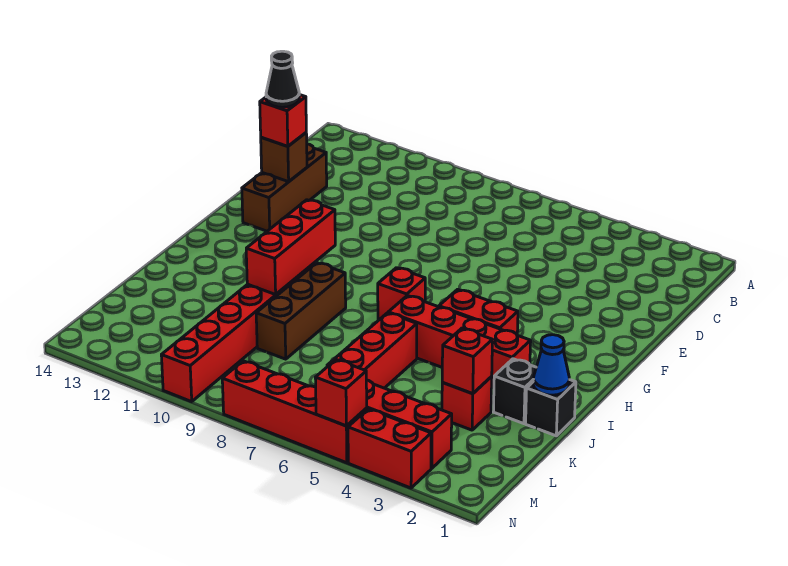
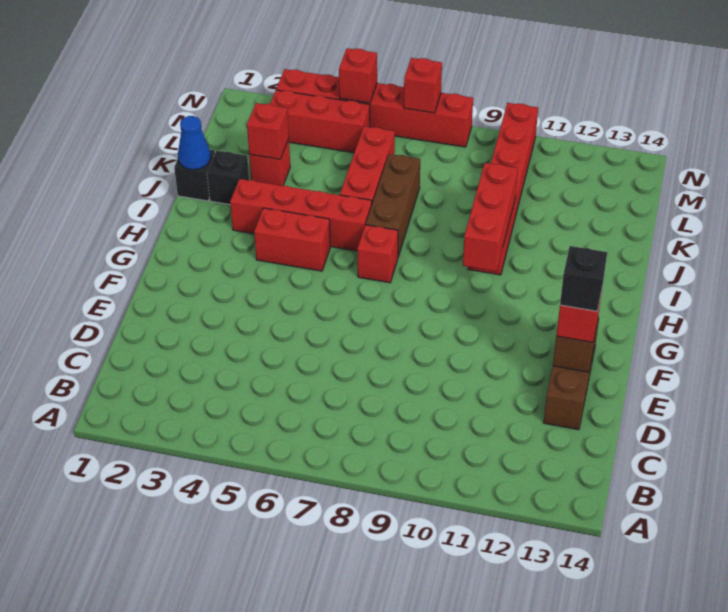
black cone E13 level 4 -> black brick E13 level 4
brown brick I9:K9 level 1 -> brown brick I7:K7 level 1
none -> red brick N7 level 2

